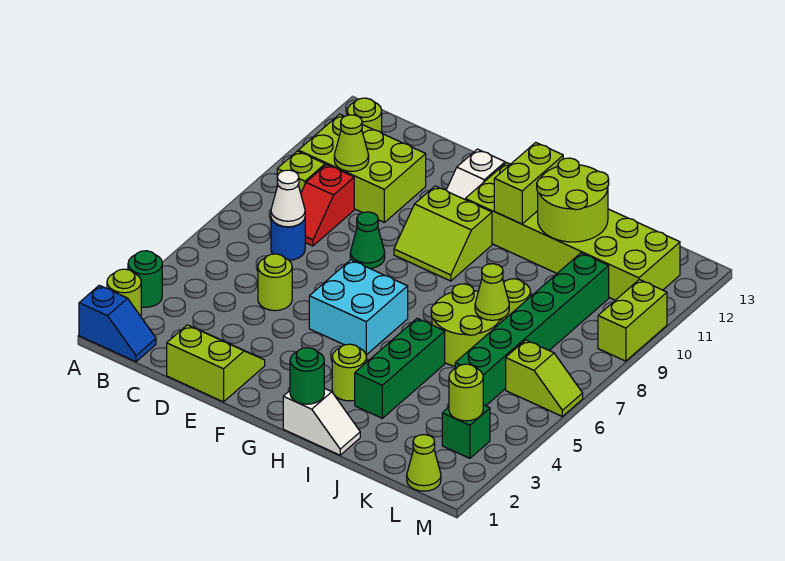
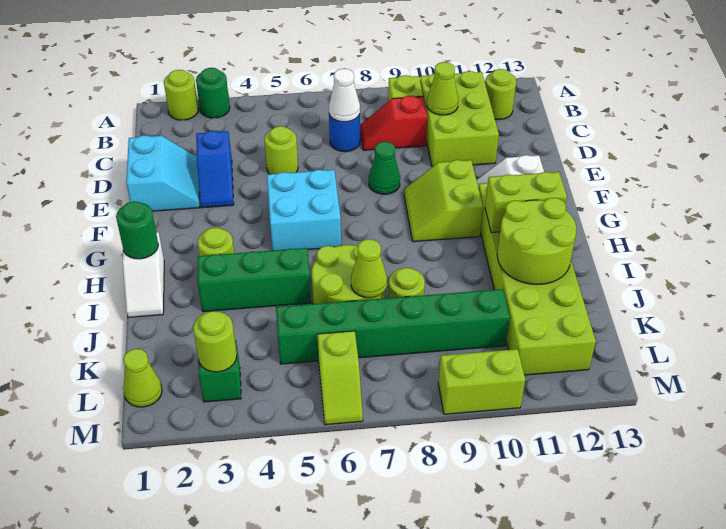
blue slope A1:B1 level 1 top A -> blue slope D3:E3 level 1 top D
lime slope D1:E2 level 1 top 1 -> cyan slope D1:E2 level 1 top 1

